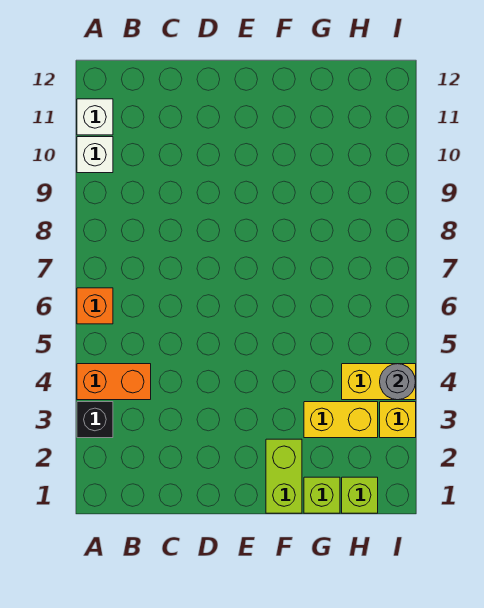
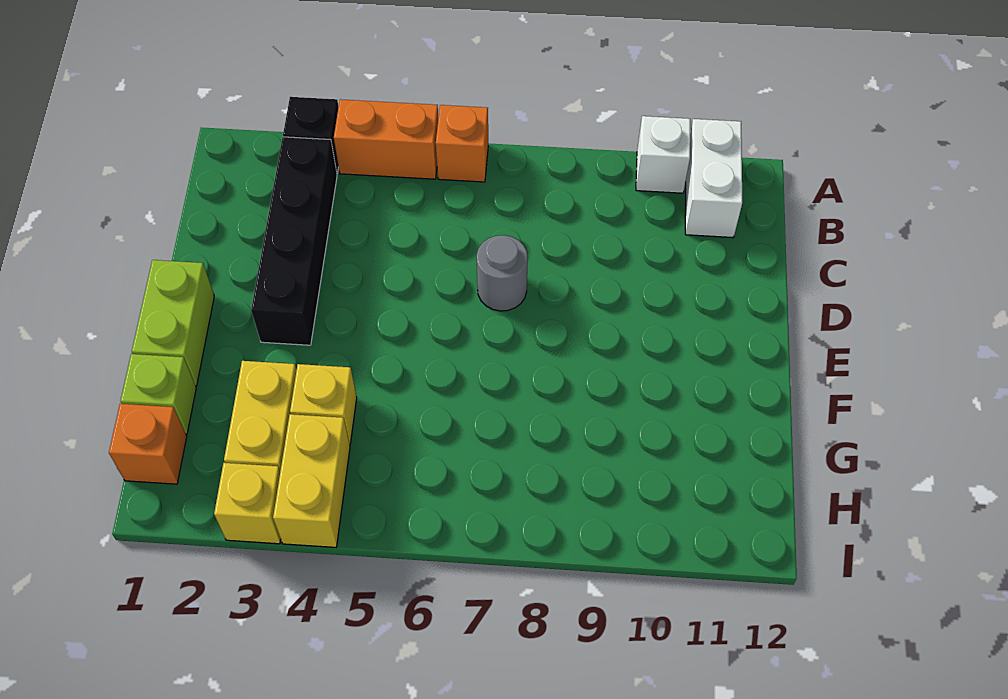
orange brick A4:B4 level 1 -> orange brick A4:A5 level 1
white brick A11 level 1 -> white brick A11:B11 level 1
none -> black brick B3:E3 level 1
lime brick F1:F2 level 1 -> lime brick E1:F1 level 1
none -> yellow brick G4 level 1
lime brick H1 level 1 -> orange brick H1 level 1
grey round brick I4 level 2 -> grey round brick D7 level 1

